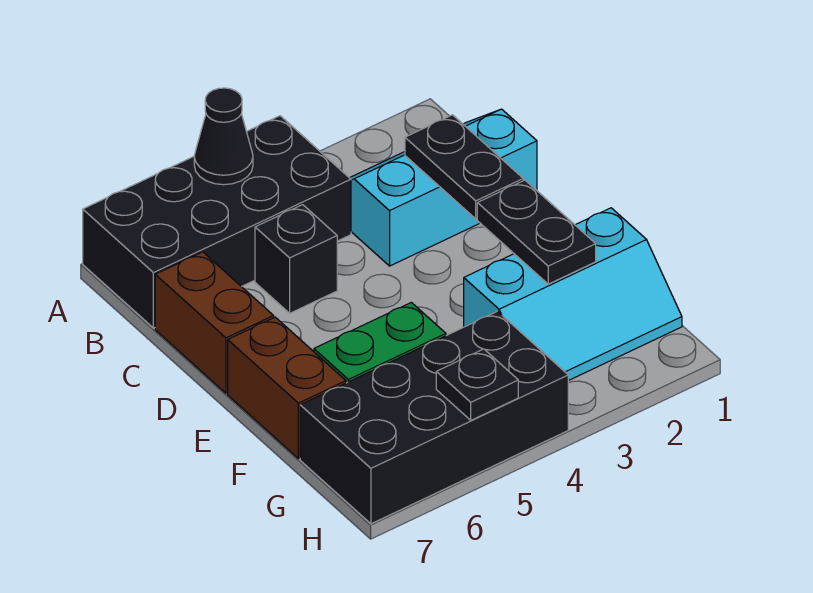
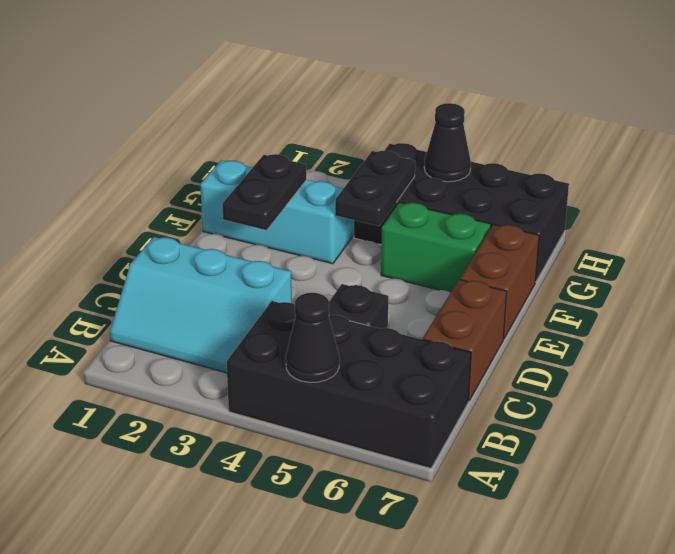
black plate C2:D2 level 2 -> black plate F4:G4 level 2
black plate H5 level 2 -> black cone H5 level 2

